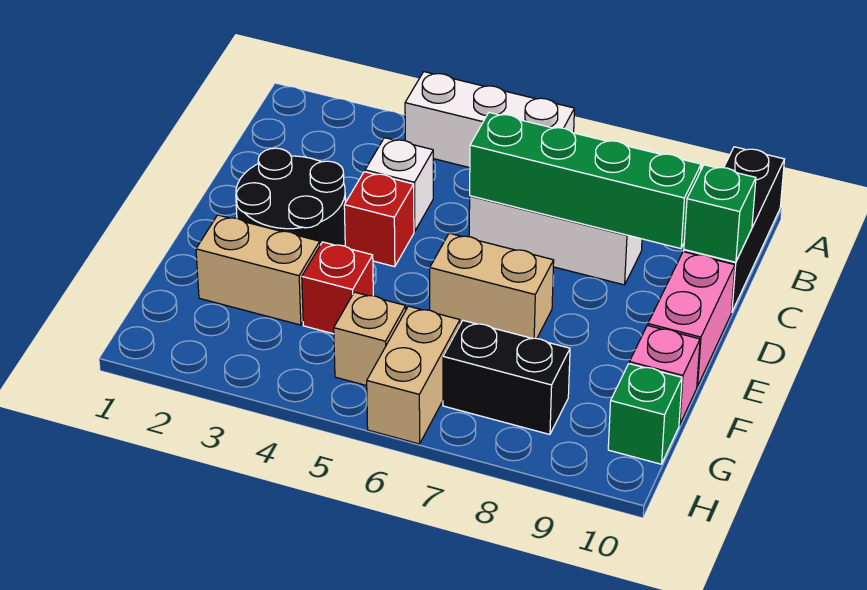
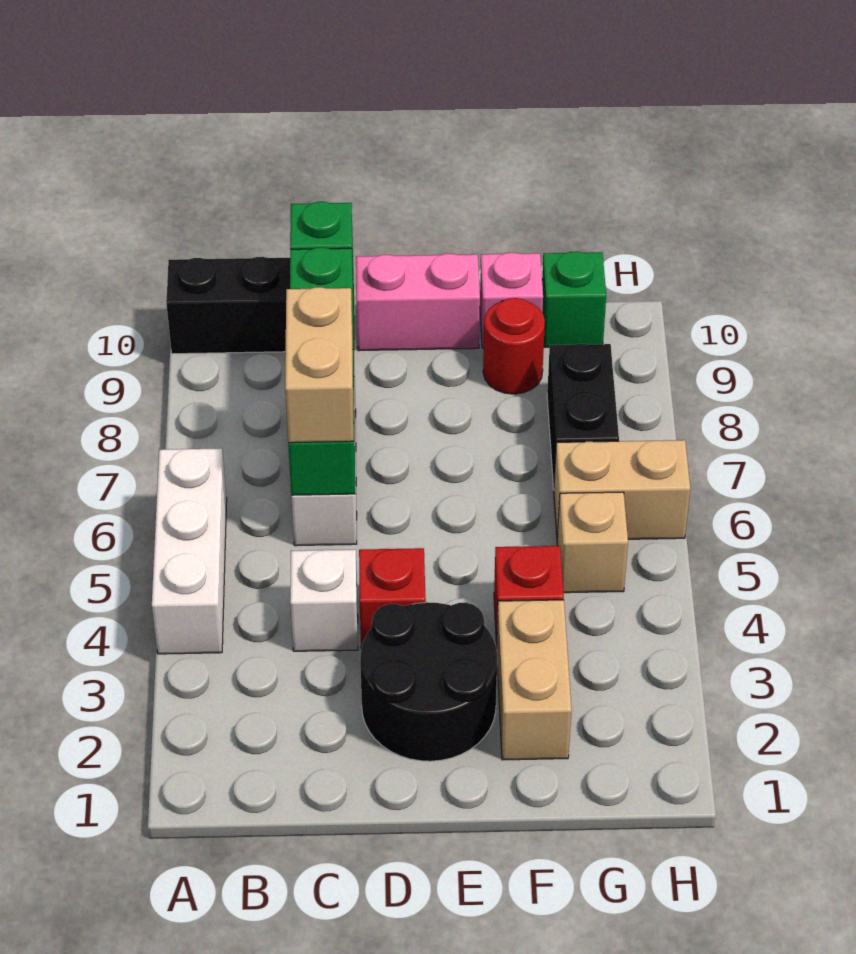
tan brick E6:E7 level 1 -> tan brick C6:C7 level 3
none -> red round brick F9 level 1

